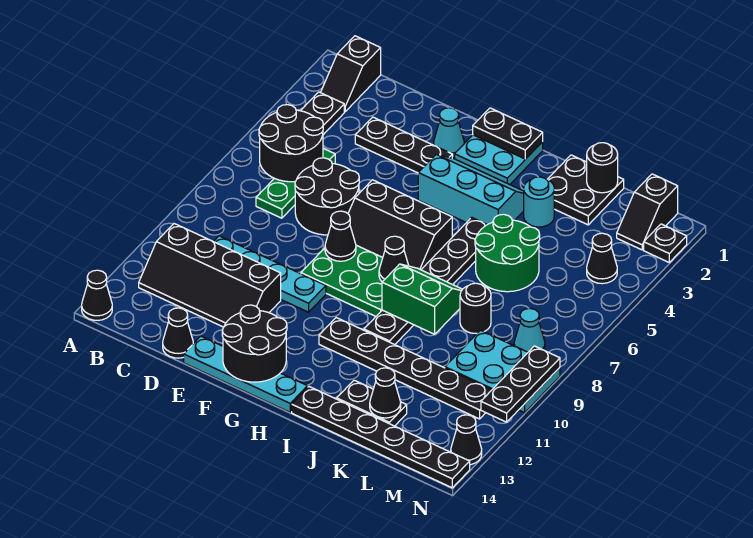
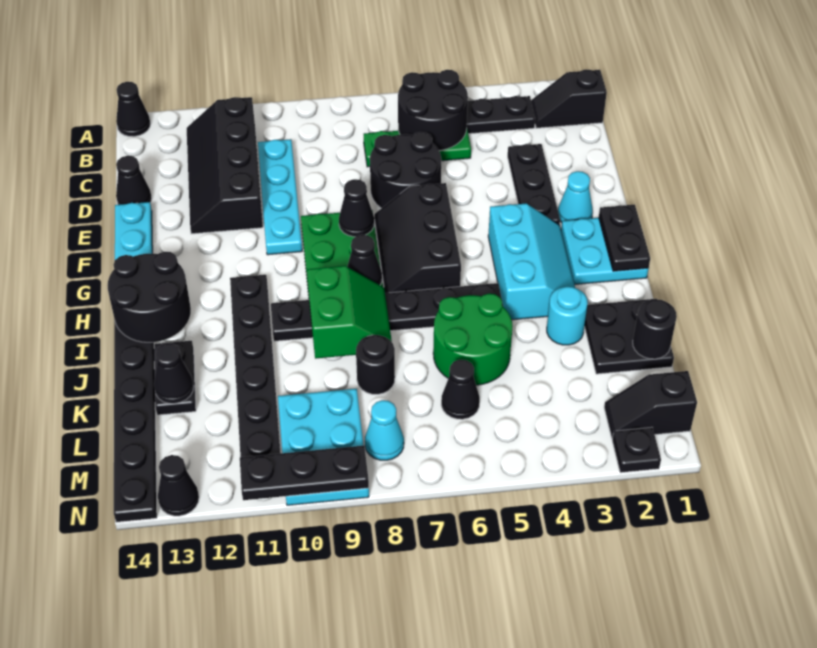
black round brick F13:G14 level 2 -> black round brick H13:I14 level 2
black cone M4 level 1 -> black cone L6 level 1

